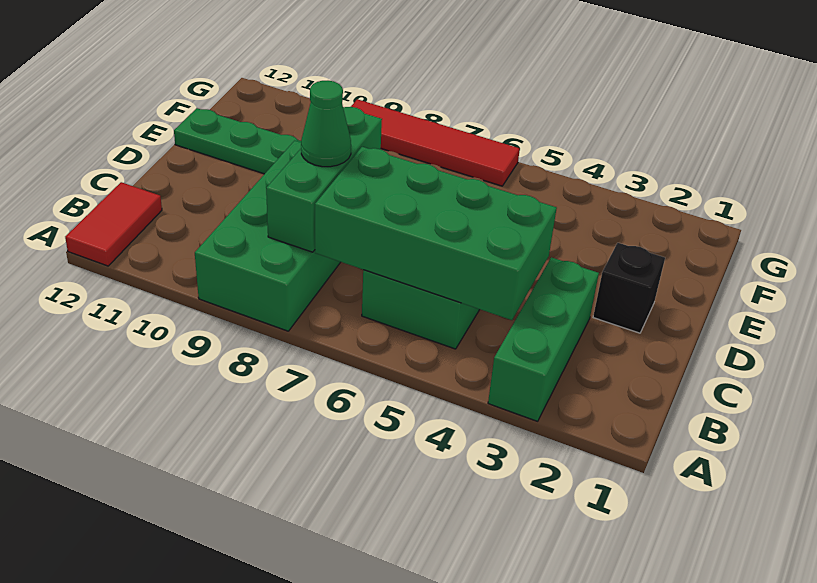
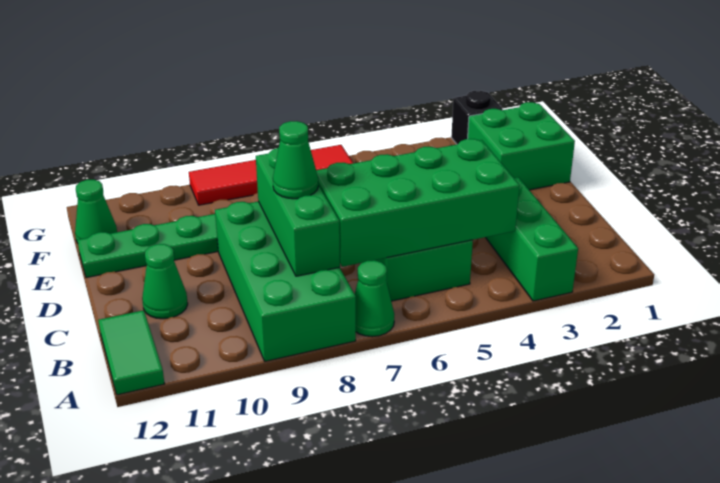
none -> green cone A7 level 1
red tile A12:B12 level 1 -> green tile A12:B12 level 1
none -> green cone C11 level 1
black brick D2 level 1 -> black brick G2 level 1
none -> green brick E1:F2 level 1
none -> green cone F12 level 1

